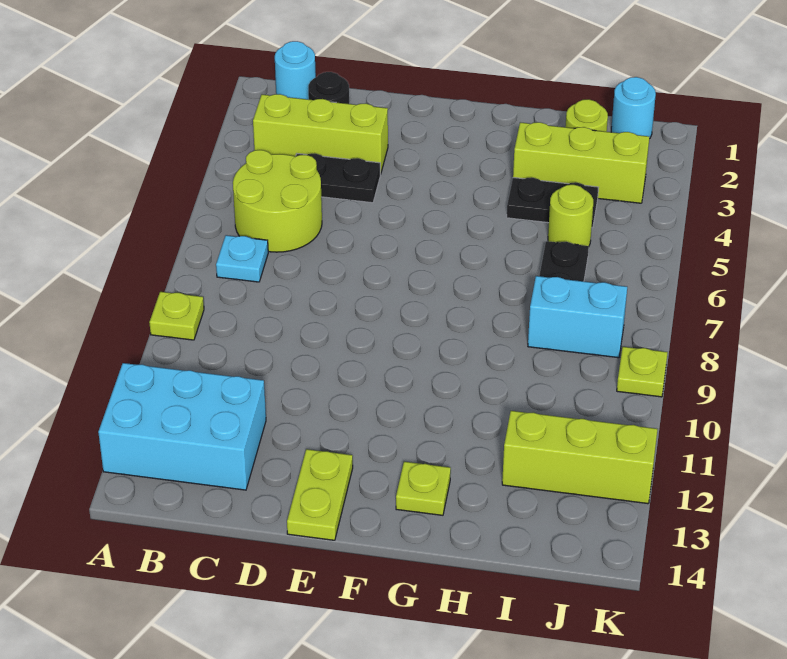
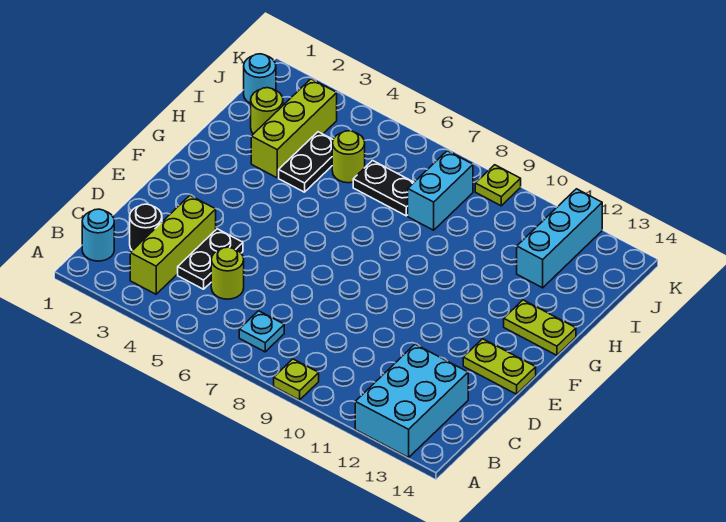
lime round brick B5:C6 level 1 -> lime round brick C5 level 1
lime plate G13 level 1 -> lime plate G13:G14 level 1
lime brick I12:K12 level 1 -> cyan brick I12:K12 level 1

